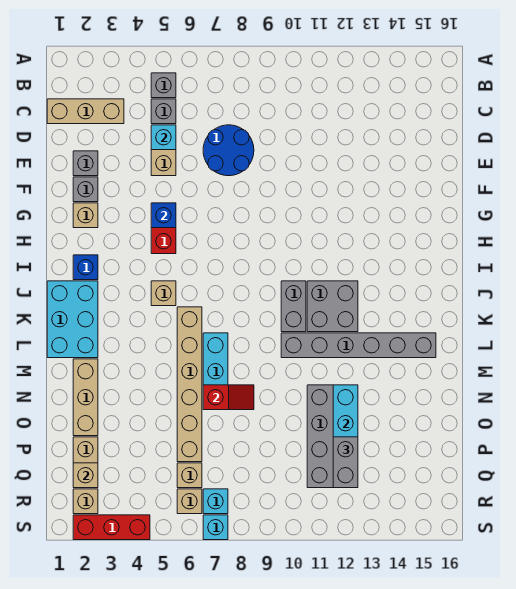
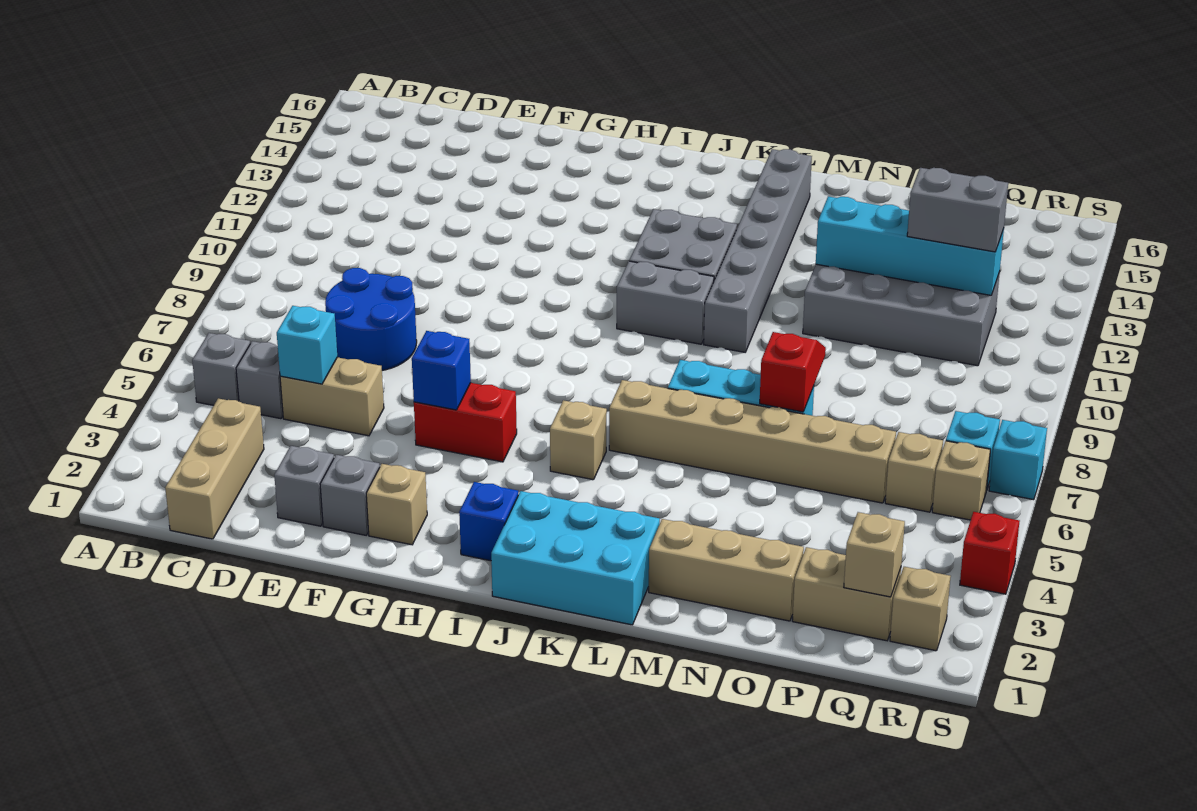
red brick S2:S4 level 1 -> red brick S4 level 1

